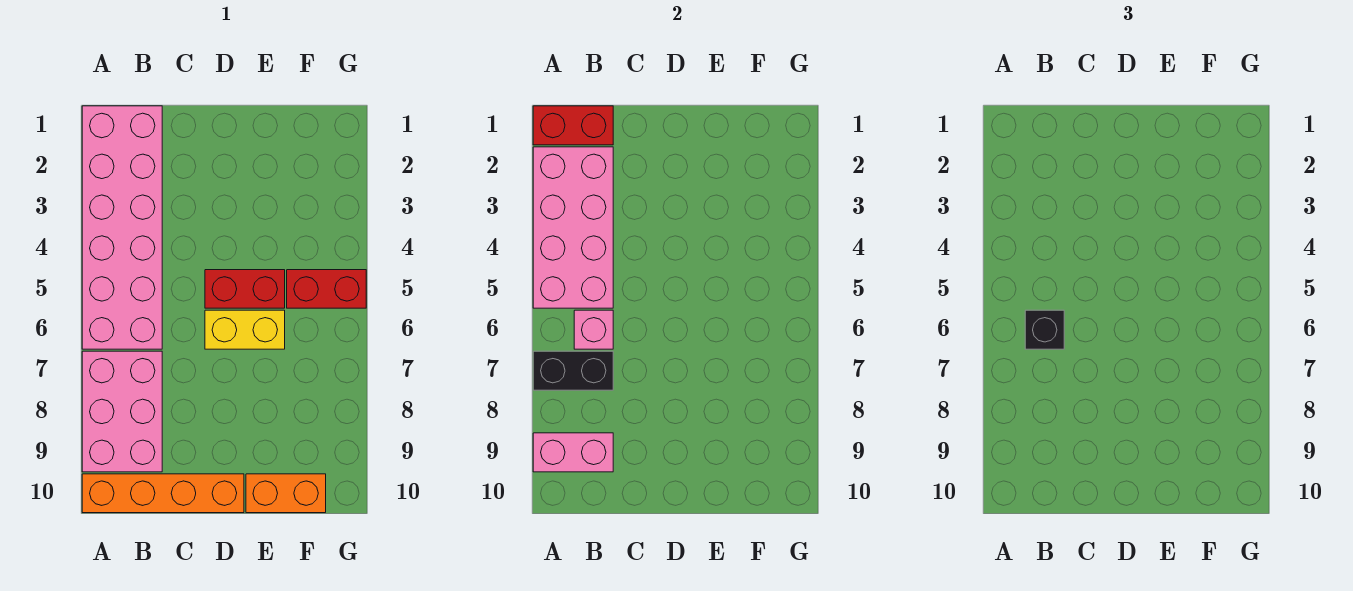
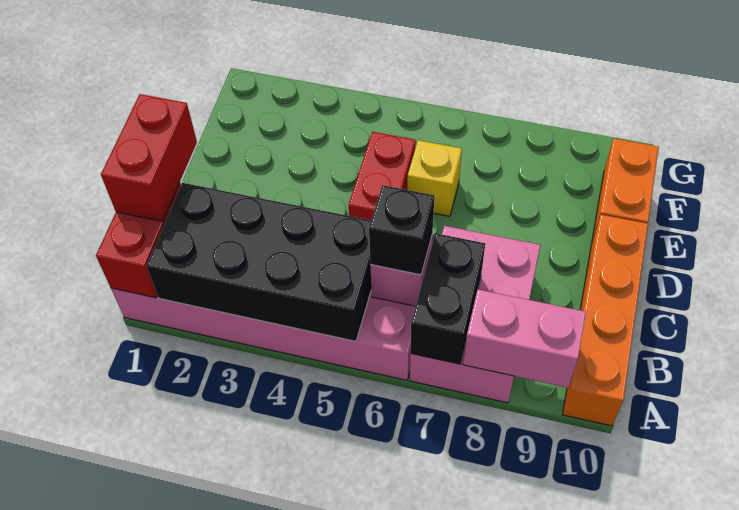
pink brick A2:B5 level 2 -> black brick A2:B5 level 2
pink brick A7:B9 level 1 -> pink brick A7:C8 level 1
pink brick A9:B9 level 2 -> pink brick A8:A9 level 2
yellow brick D6:E6 level 1 -> yellow brick E6 level 1
red brick F5:G5 level 1 -> red brick B1:C1 level 3

